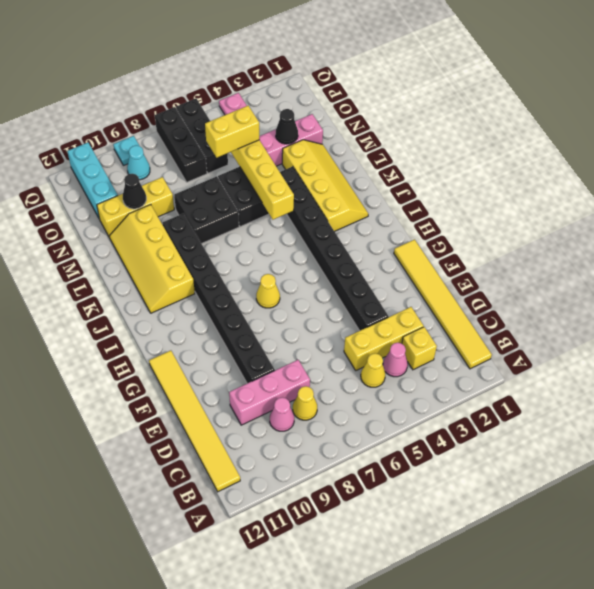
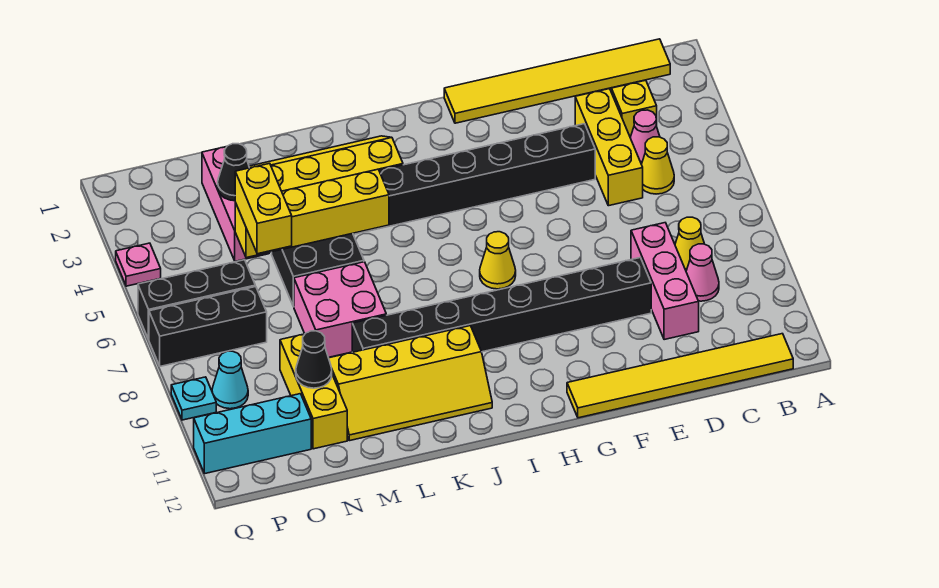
black brick L7:M8 level 1 -> pink brick L7:M8 level 1

